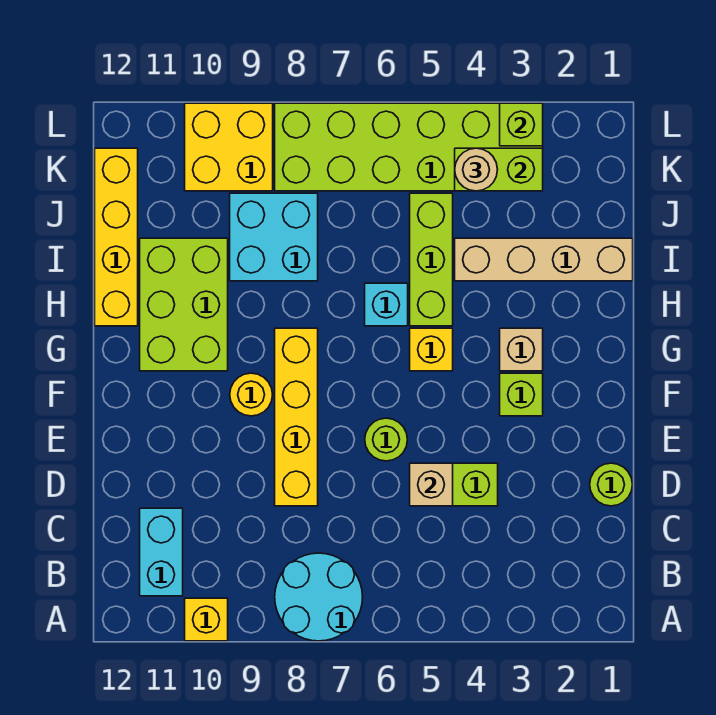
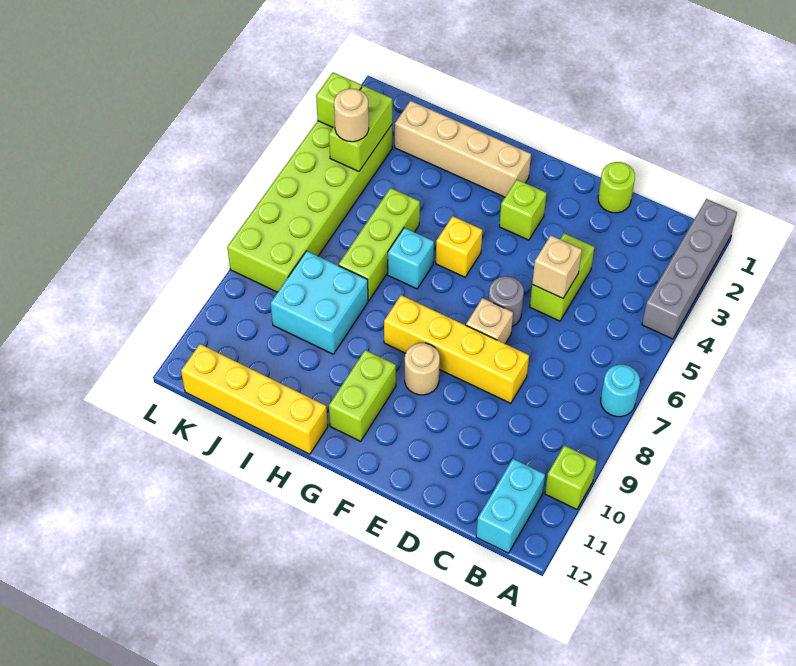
none -> grey brick A1:A4 level 1
cyan round brick A7:B8 level 1 -> cyan round brick A7 level 1
yellow brick A10 level 1 -> lime brick A10 level 1
cyan brick B11:C11 level 1 -> cyan brick B11:B12 level 1
lime round brick E6 level 1 -> grey round brick E6 level 1
yellow round brick F9 level 1 -> tan round brick F9 level 1
tan brick G3 level 1 -> tan brick E7 level 1
lime brick G10:I11 level 1 -> lime brick G10:G11 level 1
lime brick H5:J5 level 1 -> lime brick I5:I7 level 1
tan brick I1:I4 level 1 -> tan brick G2:J2 level 1
yellow brick K9:L10 level 1 -> none

